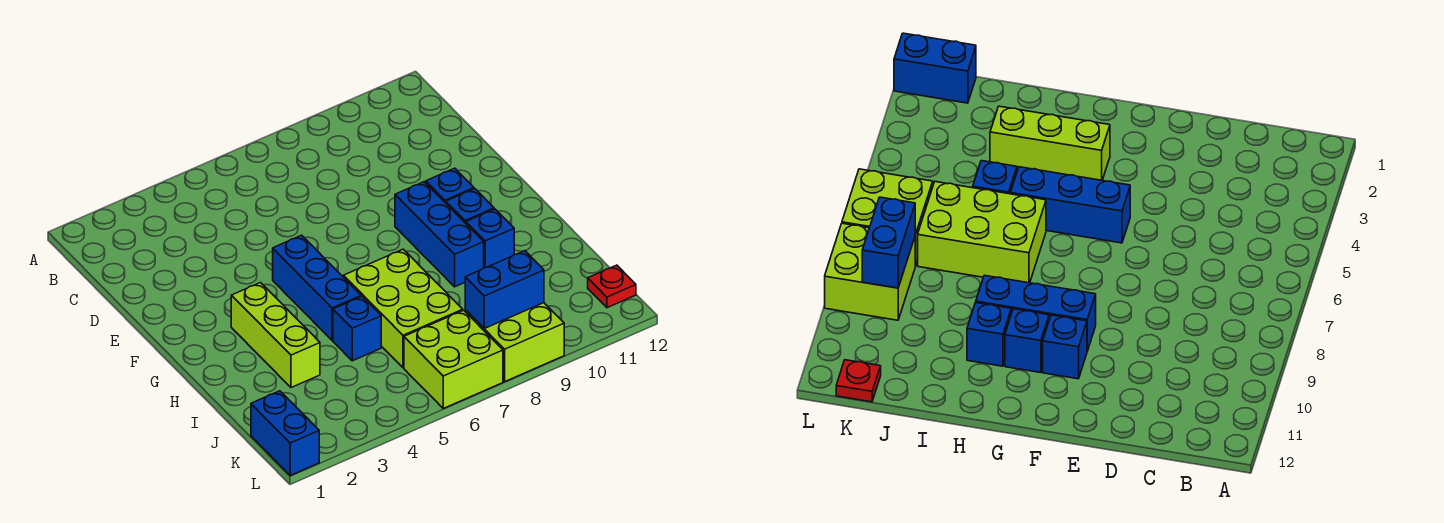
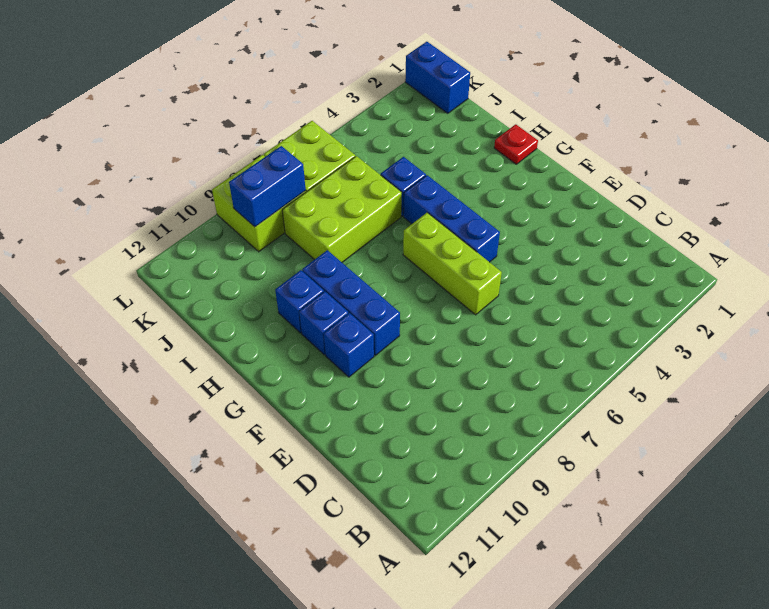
lime brick G3:I3 level 1 -> lime brick E6:G6 level 1
lime brick H6:J7 level 1 -> lime brick I6:J8 level 1
red plate K12 level 1 -> red plate H1 level 1

